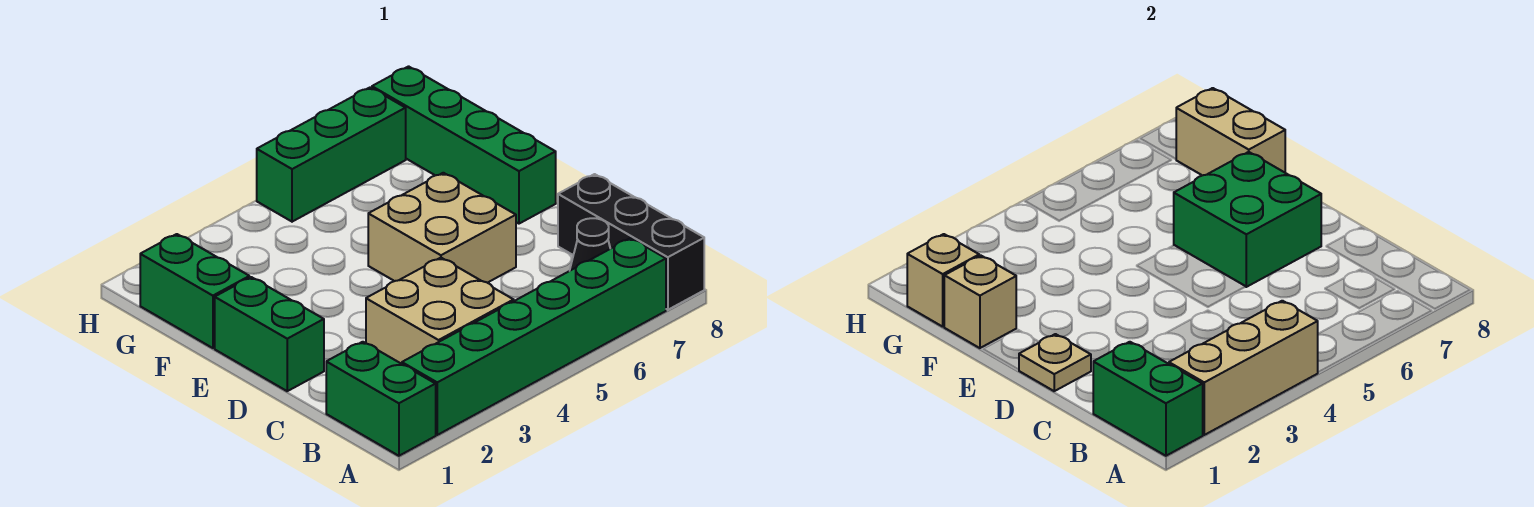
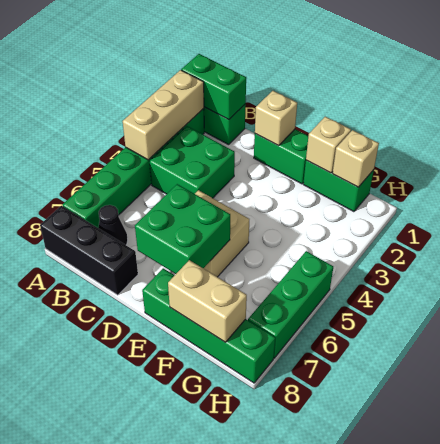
tan brick B3:C4 level 1 -> green brick B3:C4 level 1
tan plate D1 level 2 -> tan brick D1 level 2

